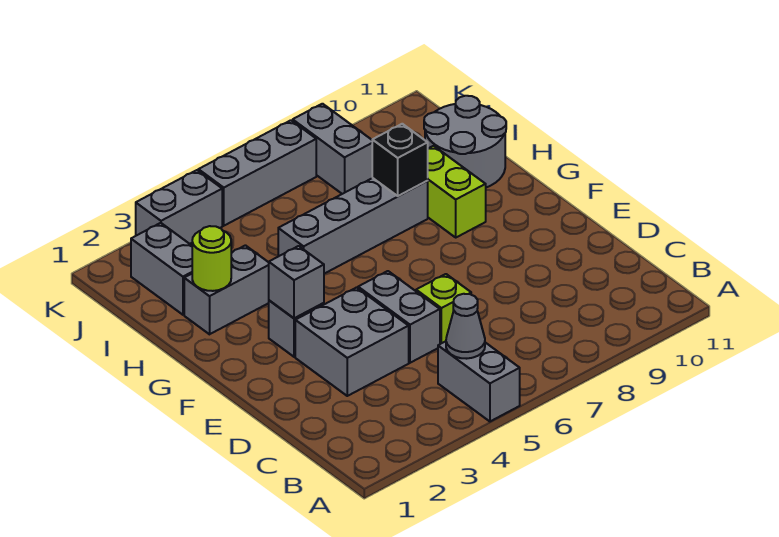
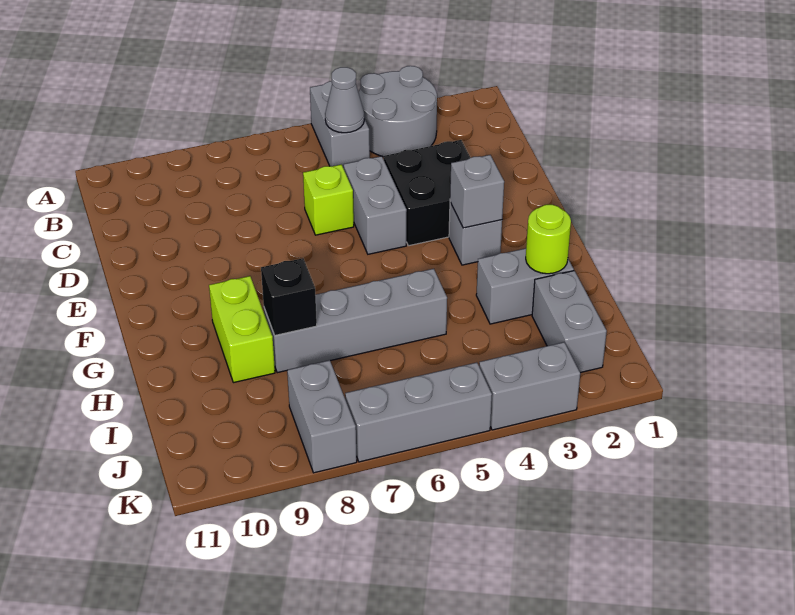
grey brick D3:E4 level 1 -> black brick D3:E4 level 1
grey round brick H10:I11 level 1 -> grey round brick A3:B4 level 1

